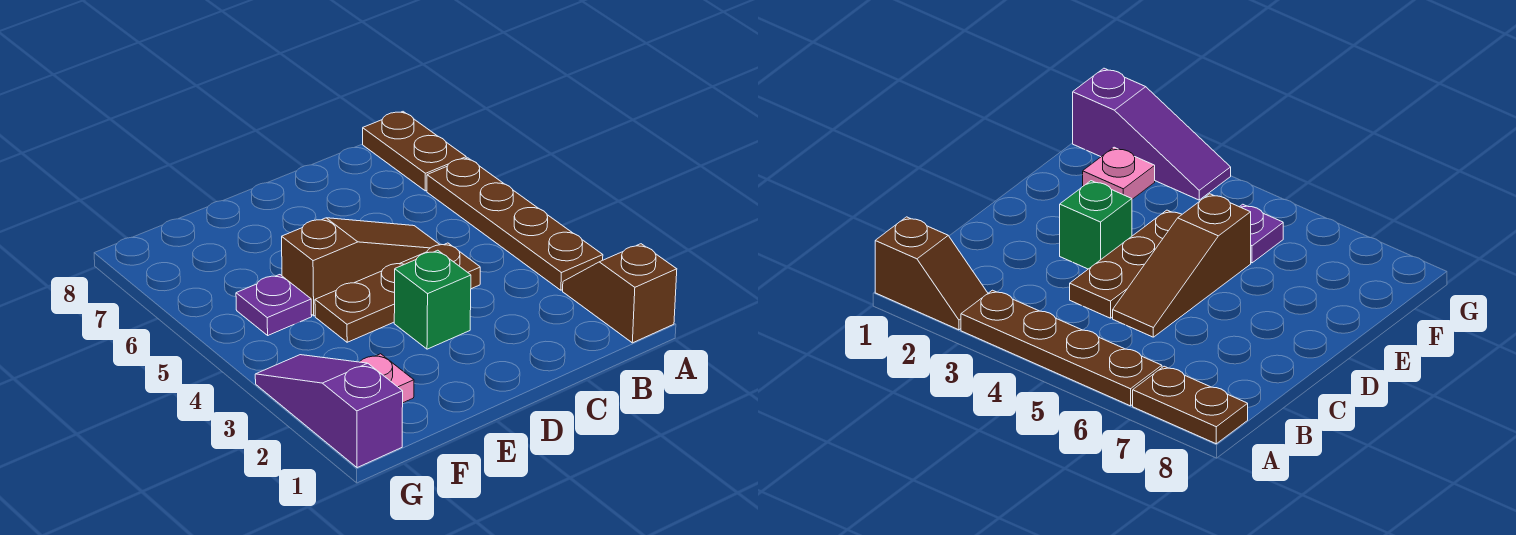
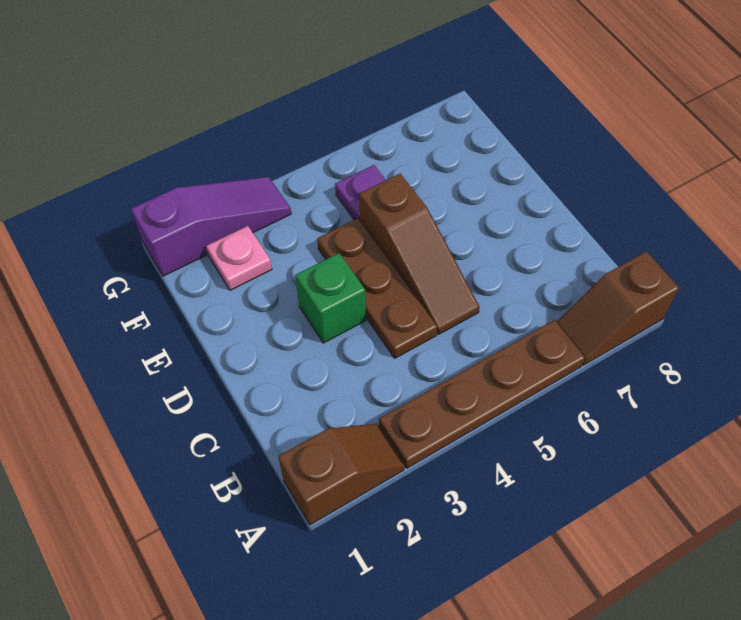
brown plate A7:A8 level 1 -> brown slope A7:A8 level 1 top 8

